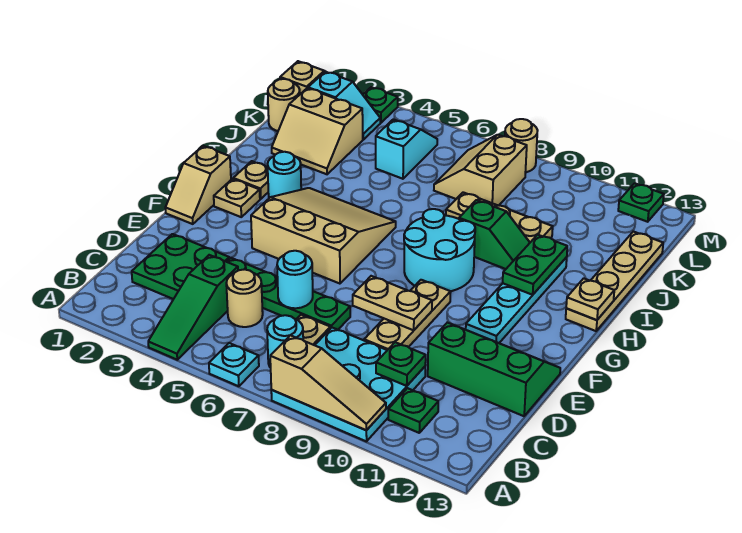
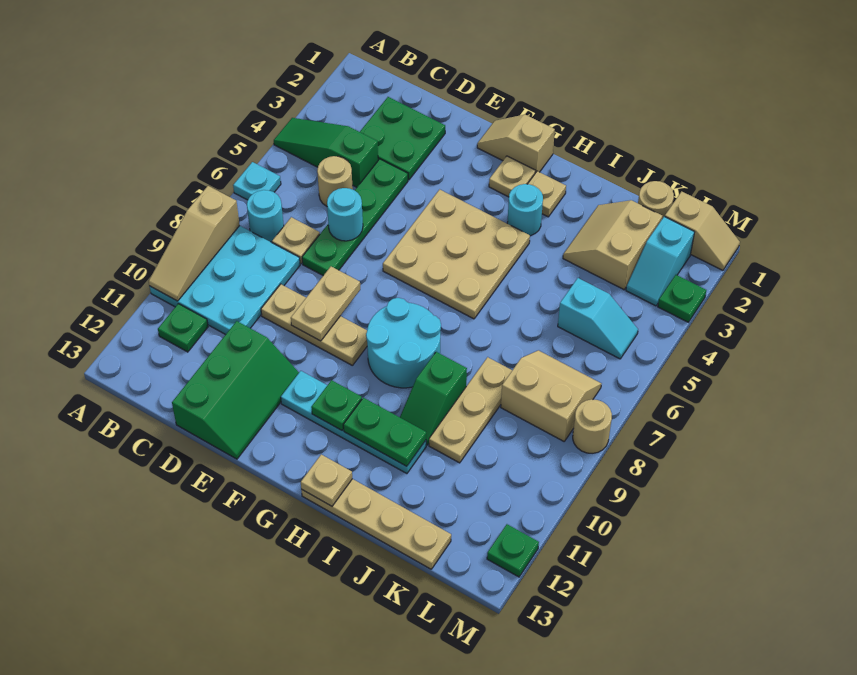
green plate C10 level 2 -> green plate G11 level 2
tan slope F4:H6 level 1 top F -> tan plate F4:H6 level 1

